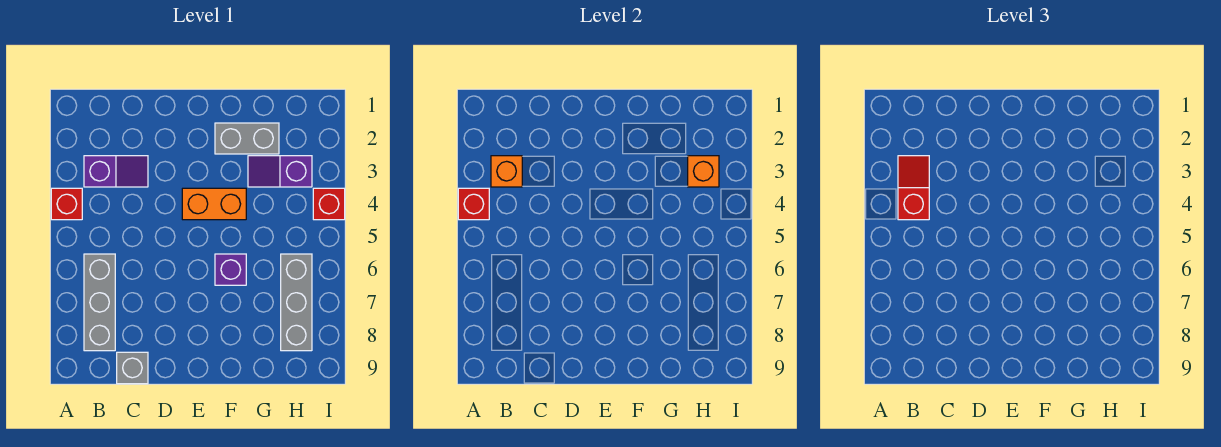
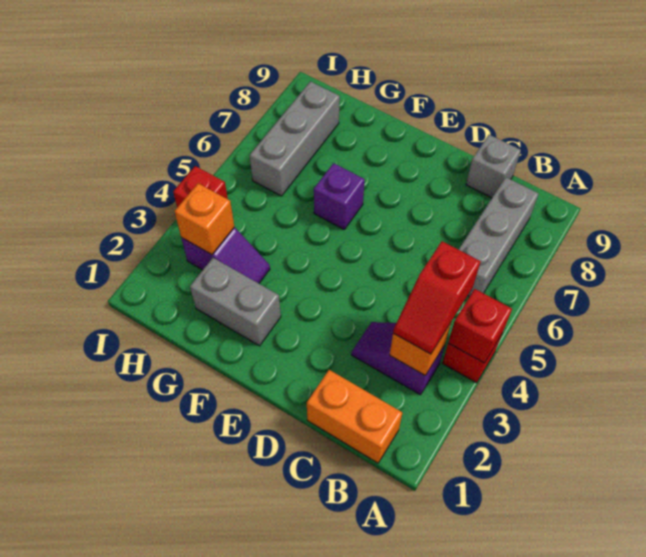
orange brick E4:F4 level 1 -> orange brick B1:C1 level 1

